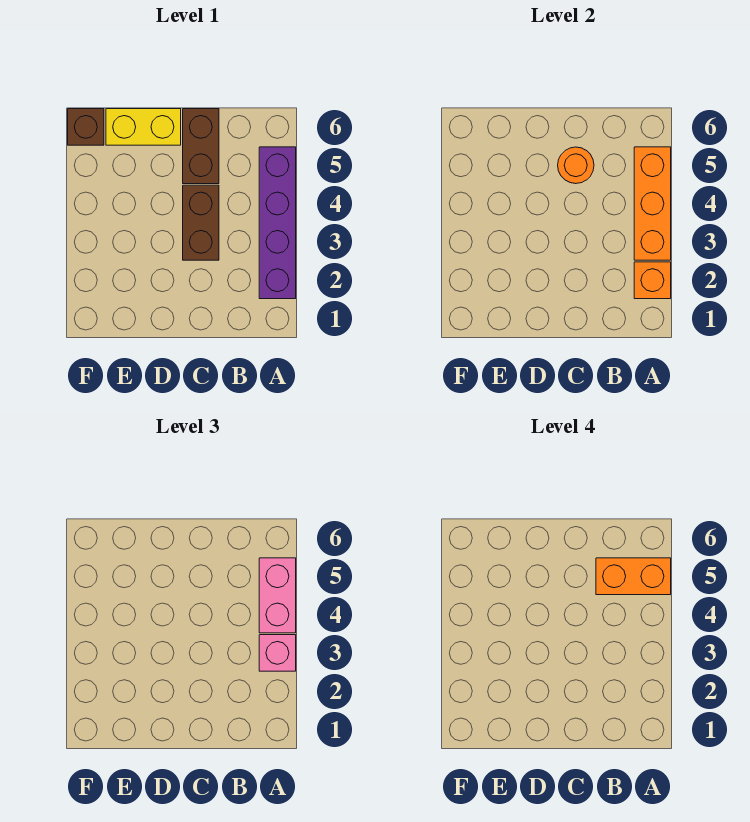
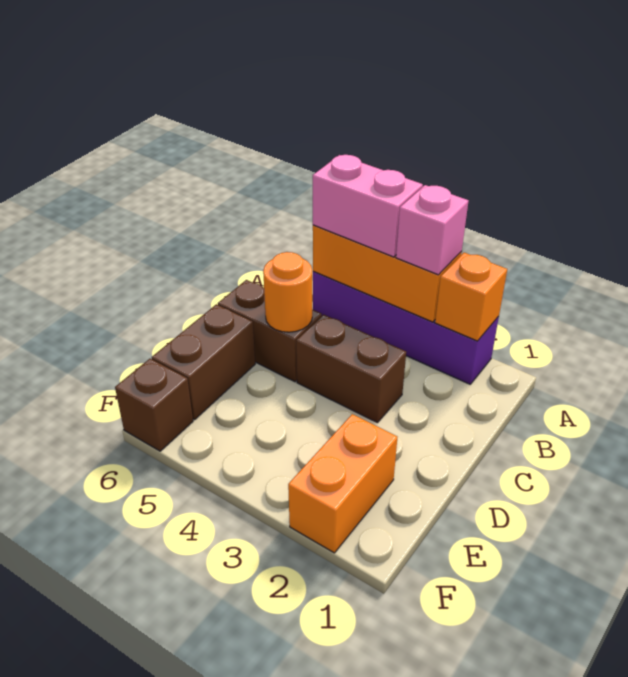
orange brick A5:B5 level 4 -> orange brick E2:F2 level 1
yellow brick D6:E6 level 1 -> brown brick D6:E6 level 1

